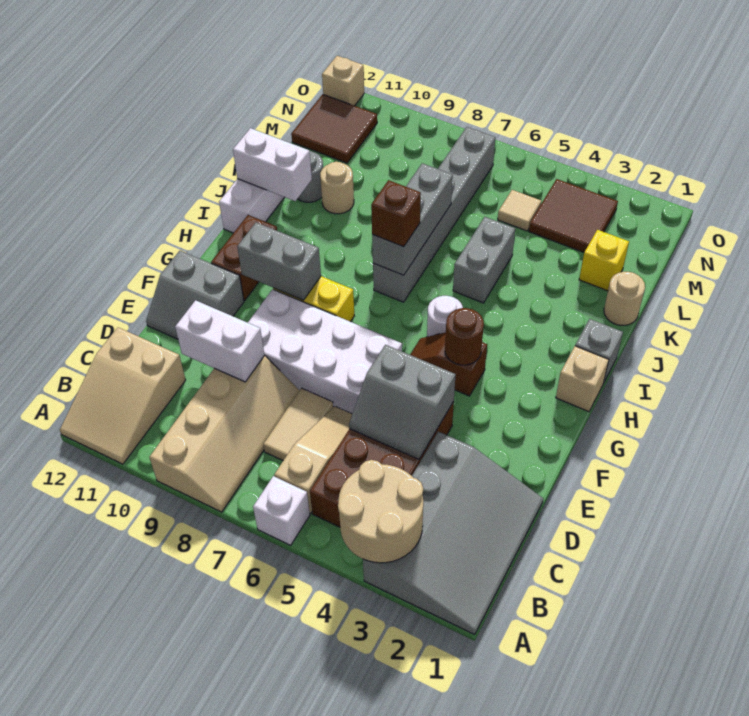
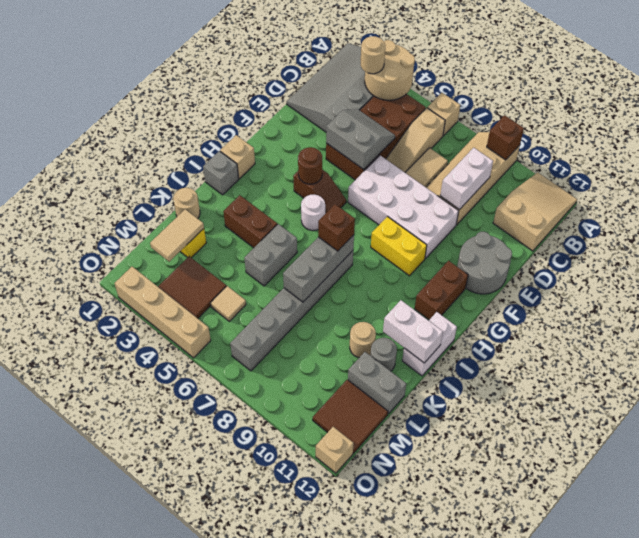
white brick A6 level 1 -> tan brick A6 level 1
none -> brown brick A9 level 2
none -> tan round brick B3 level 3
white brick D9:D10 level 2 -> white brick C9:D9 level 2
grey slope E11:F12 level 1 top F -> grey round brick E11:F12 level 1
grey brick G9:G10 level 2 -> grey brick L11:L12 level 1
none -> brown brick J3:J4 level 1
none -> tan tile L2:M2 level 2
none -> tan brick O2:O5 level 1

